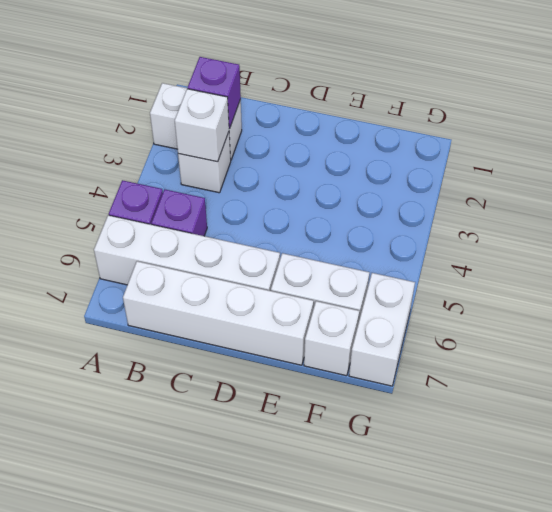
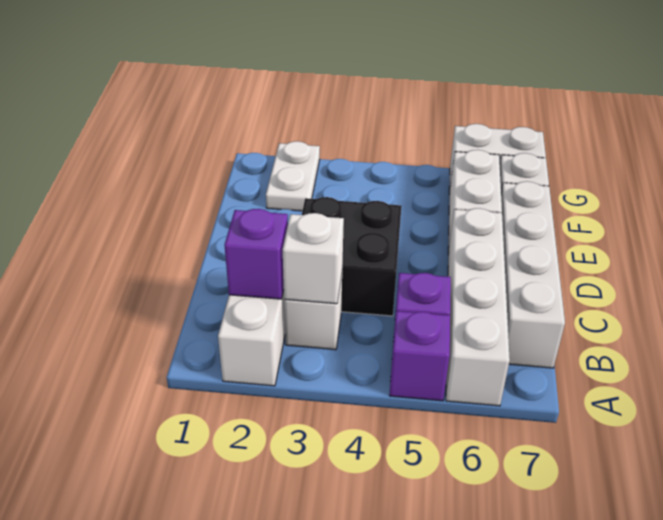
none -> black brick C3:D4 level 1
none -> white plate F2:G2 level 1

